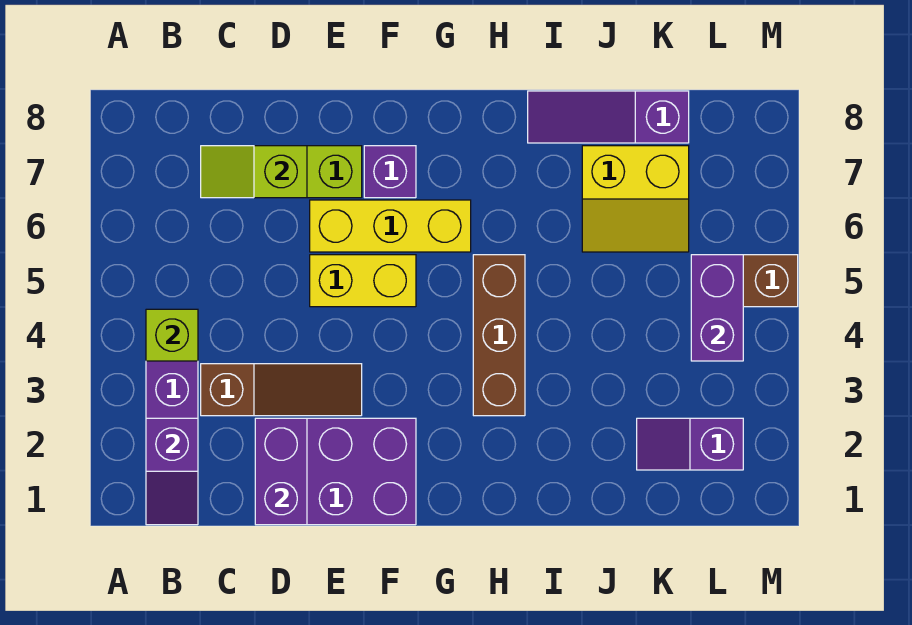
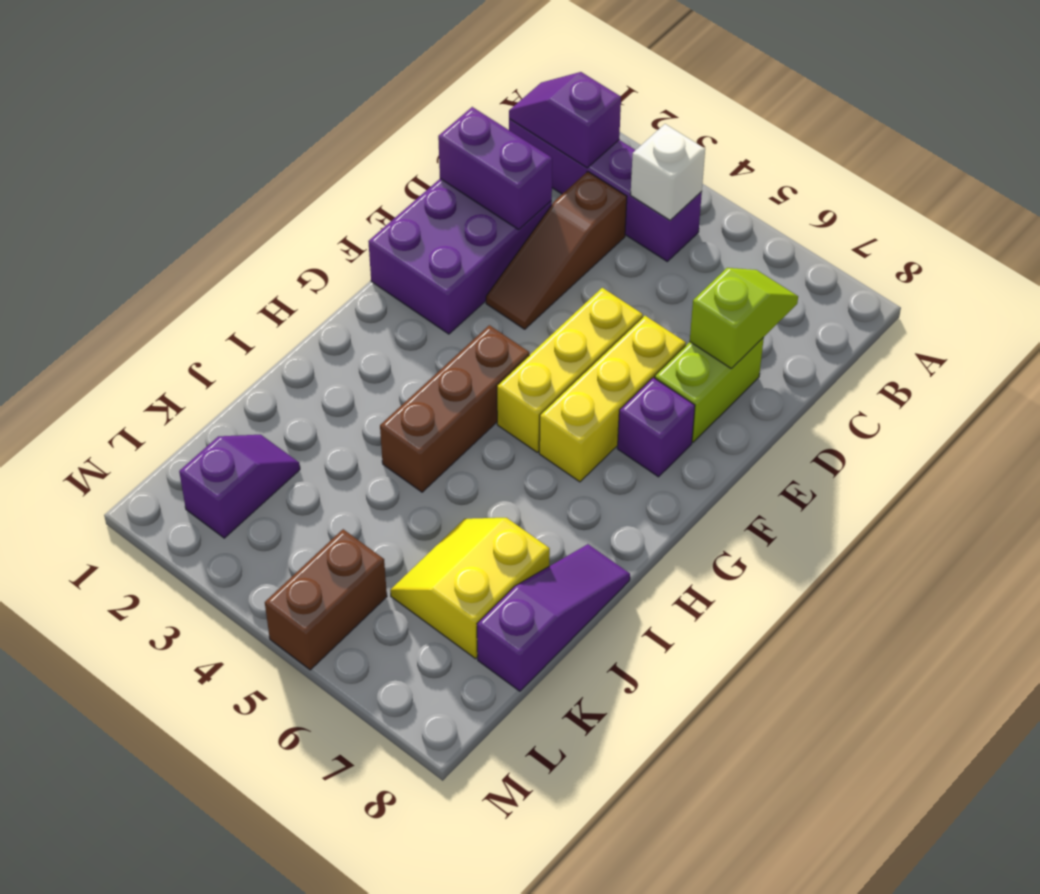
lime brick B4 level 2 -> white brick B4 level 2
yellow brick E5:F5 level 1 -> yellow brick E5:G5 level 1
brown brick H3:H5 level 1 -> brown brick G4:I4 level 1
purple brick L4:L5 level 2 -> none

